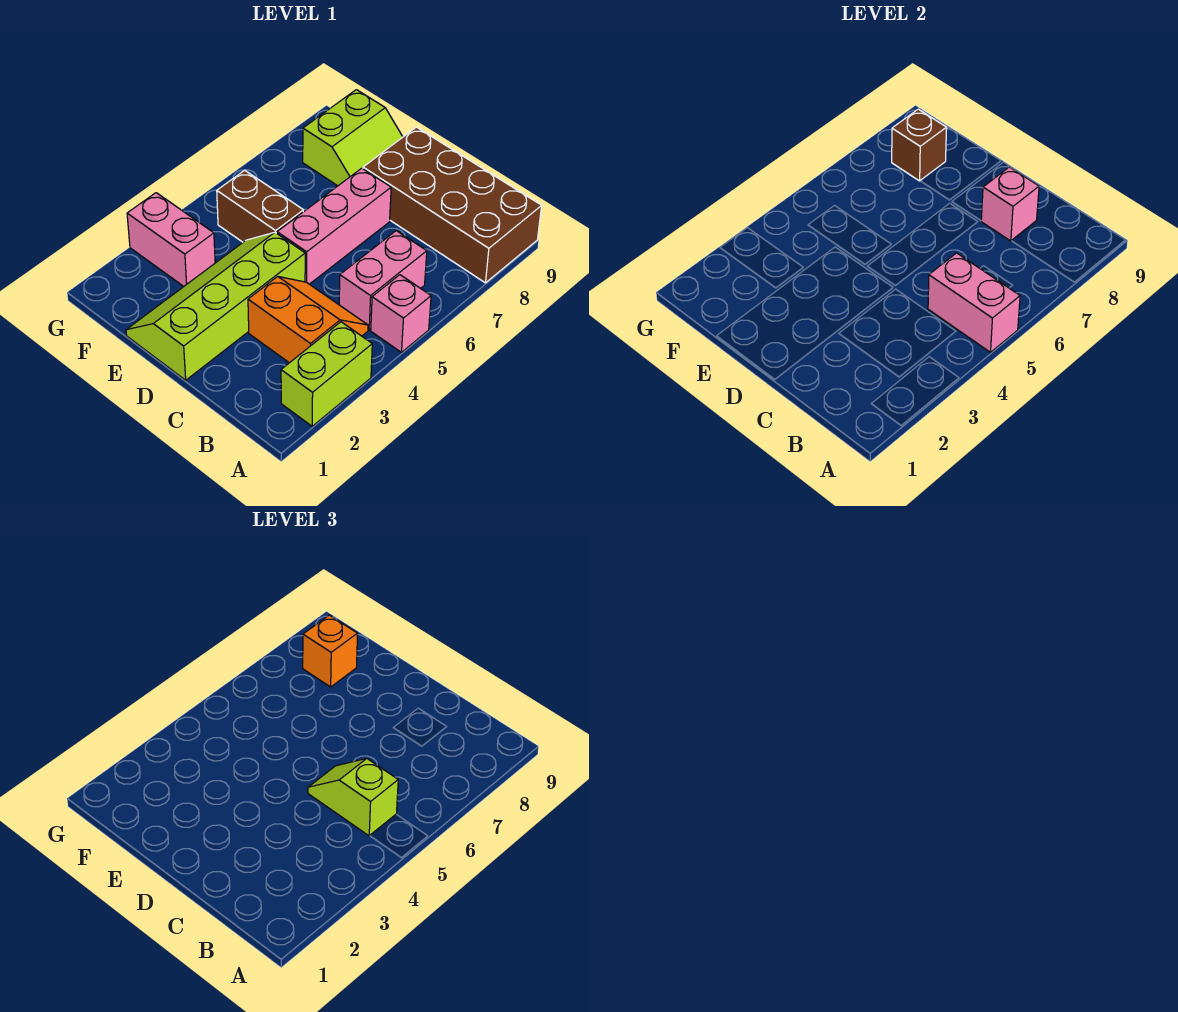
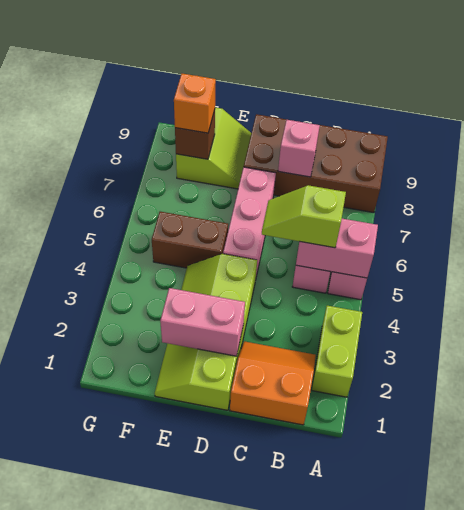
orange slope B3:C4 level 1 top 3 -> orange slope B1:C2 level 1 top 1
pink brick F3:G3 level 1 -> pink brick D2:E2 level 2

